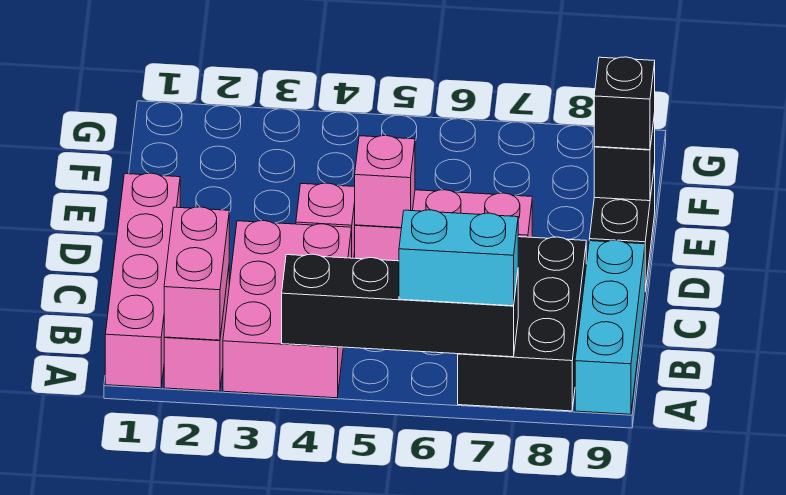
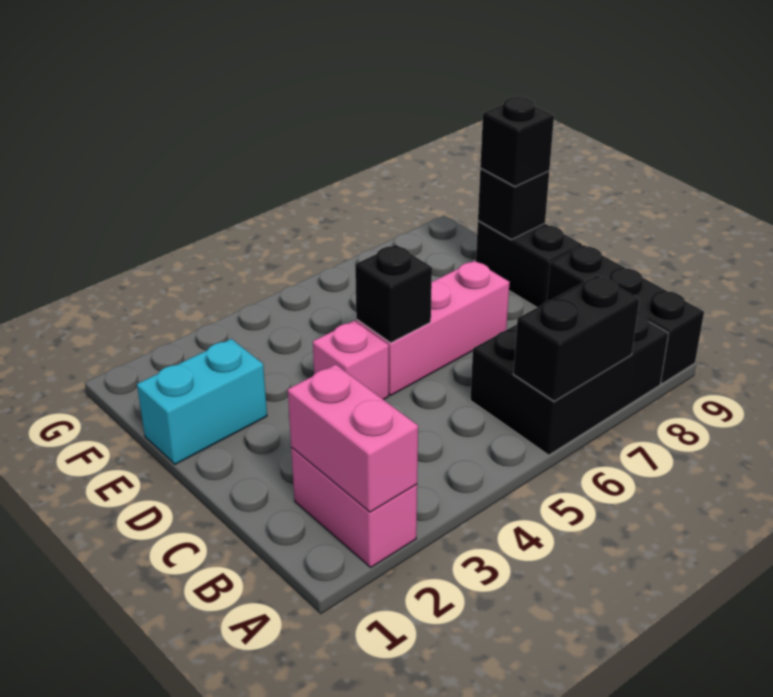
pink brick A1:D1 level 1 -> none
pink brick A3:C4 level 1 -> none
black brick A4:A7 level 2 -> black brick A6:A7 level 2
cyan brick A6:A7 level 3 -> cyan brick E1:E2 level 1
black brick A7:C8 level 1 -> black brick A6:B8 level 1
cyan brick A9:C9 level 1 -> black brick A9:C9 level 1
pink brick D5 level 2 -> black brick D5 level 2

